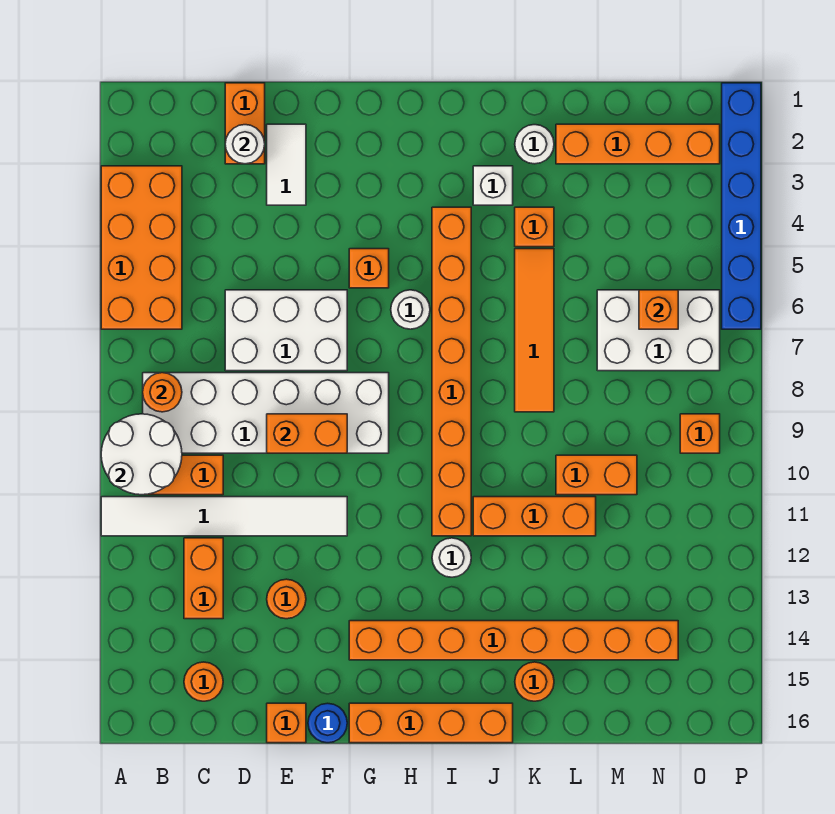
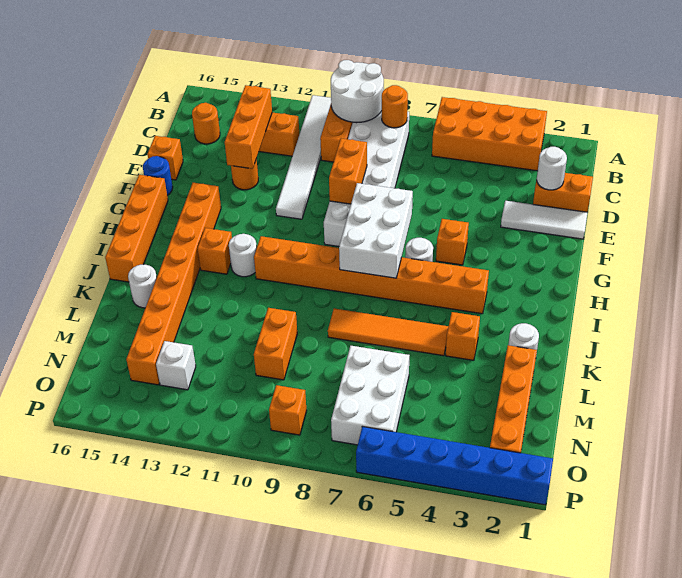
white brick D6:F7 level 1 -> white brick G7:I8 level 2
white tile E2:E3 level 1 -> white tile E1:E3 level 1
white brick J3 level 1 -> white brick N13 level 1
orange brick J11:L11 level 1 -> orange brick C13:E13 level 2
orange round brick K15 level 1 -> white round brick K15 level 1
orange brick N6 level 2 -> orange brick I13 level 1

